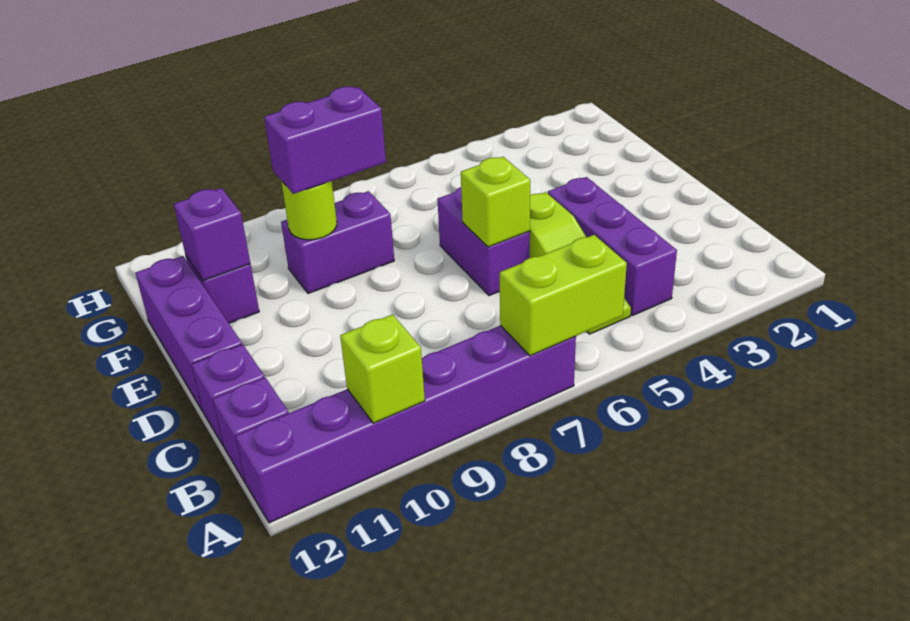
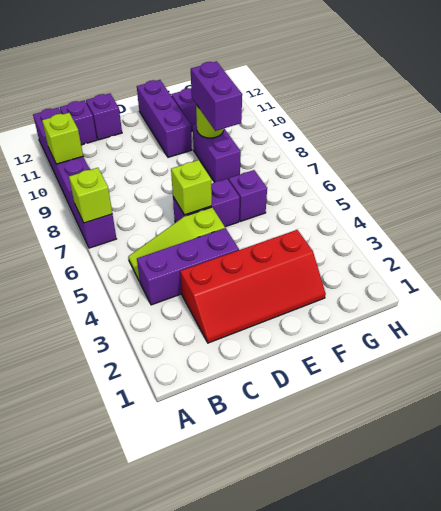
lime brick A6:A7 level 2 -> lime brick A7 level 2
none -> red slope C2:F3 level 1 top 3
purple brick D12:F12 level 1 -> purple brick E10:E12 level 1
purple brick F11 level 2 -> purple brick F6 level 1

